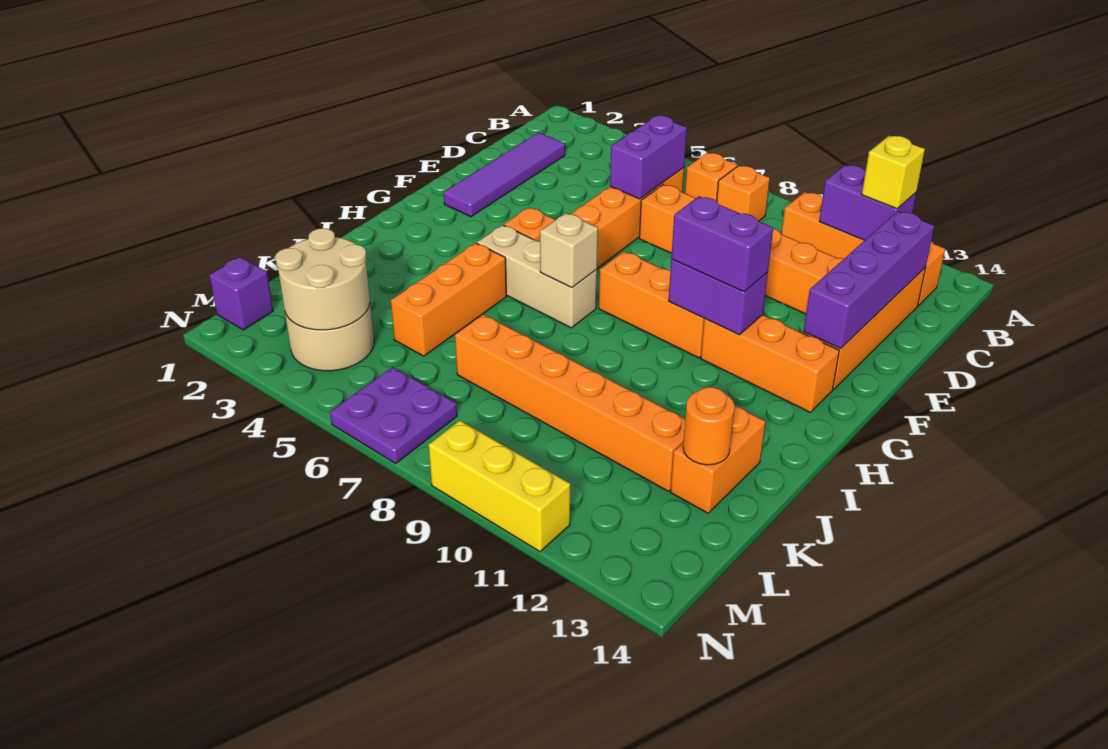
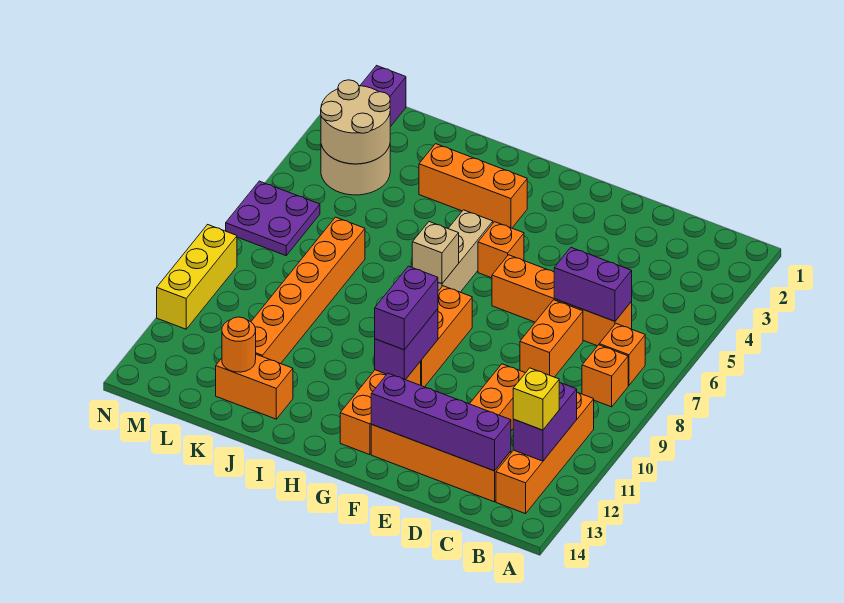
purple tile C2:F2 level 1 -> none
orange brick I5:K5 level 1 -> orange brick H3:J3 level 1

